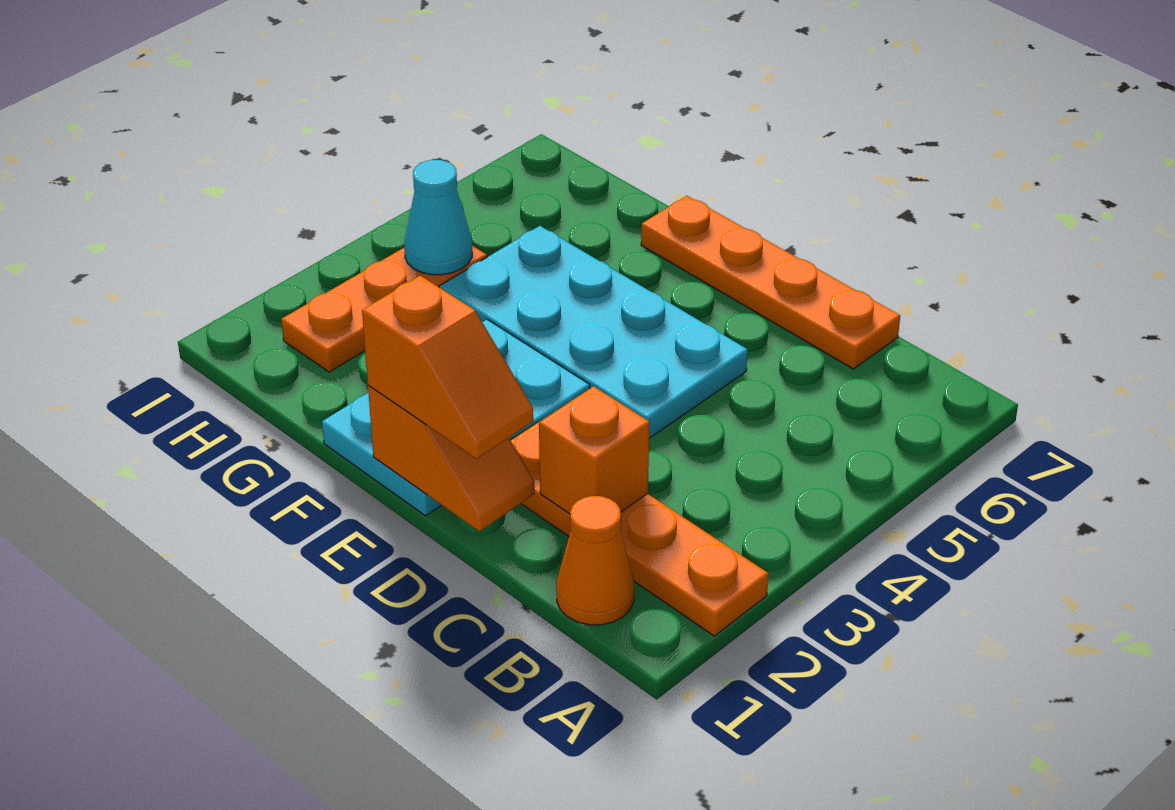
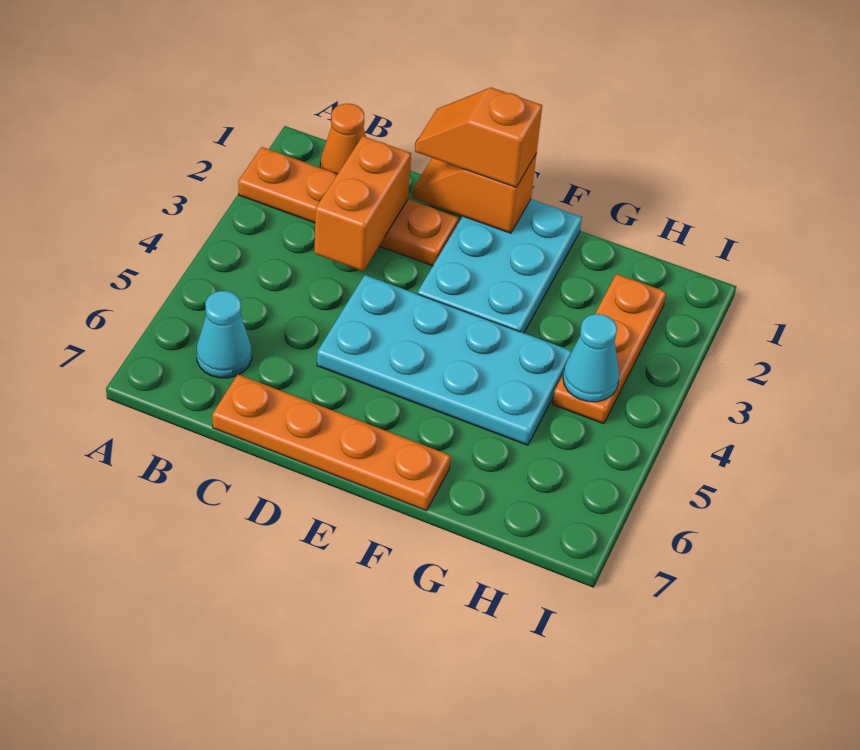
none -> cyan cone B6 level 1
orange brick C2 level 2 -> orange brick C2:C3 level 2

